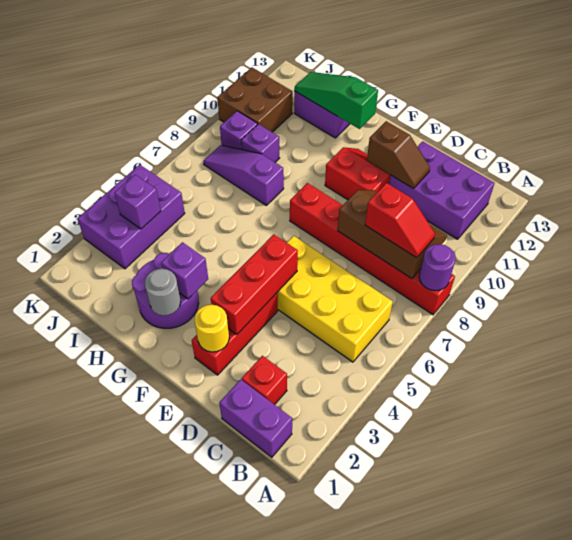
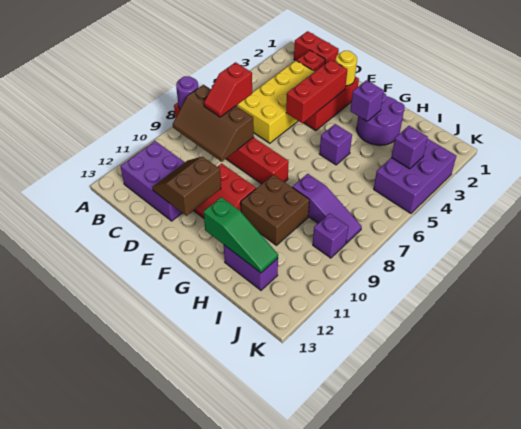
purple brick B1:C1 level 1 -> red brick B1:C1 level 1
yellow brick B5:E6 level 1 -> yellow brick C3:D6 level 1
red slope B8:C8 level 3 top C -> red slope C7:C8 level 3 top 7
brown slope D11:E11 level 2 top E -> brown slope D11:E12 level 2 top E
grey round brick G2 level 2 -> none
purple brick I9 level 1 -> purple brick G5 level 1
brown brick J10:K11 level 1 -> brown brick G9:H10 level 1

